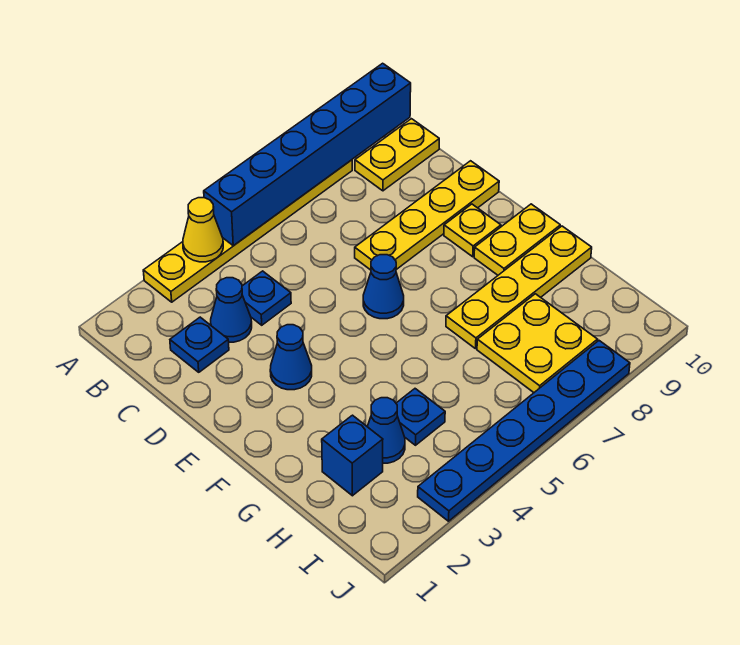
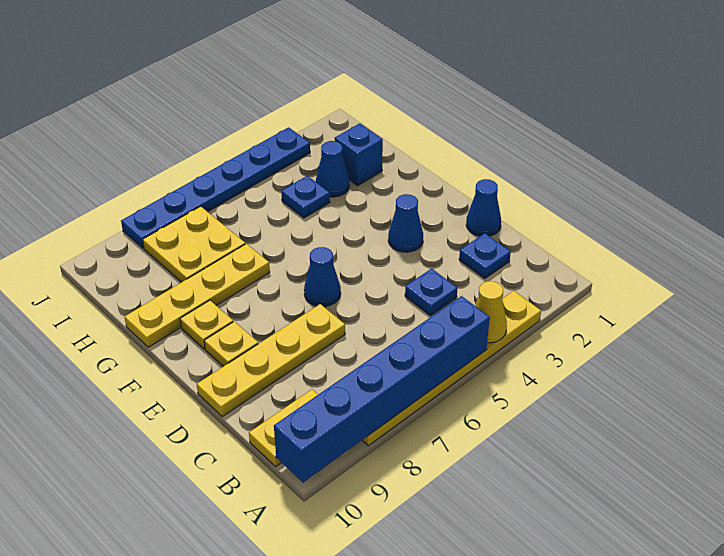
blue cone C3 level 1 -> blue cone D1 level 1
yellow plate F9:F10 level 1 -> yellow plate F9 level 1

